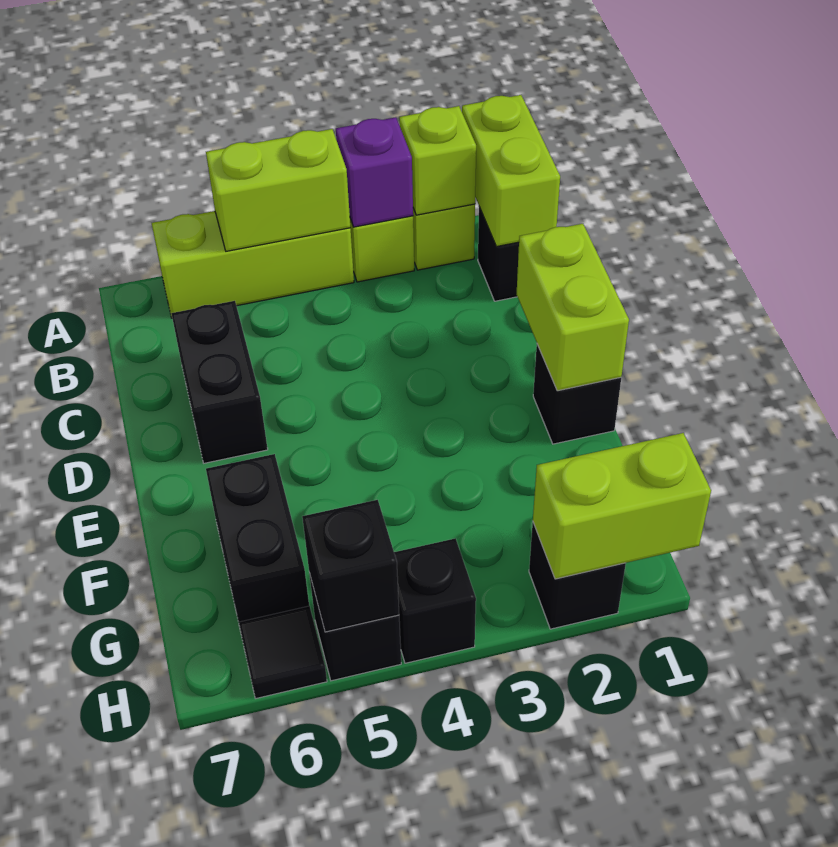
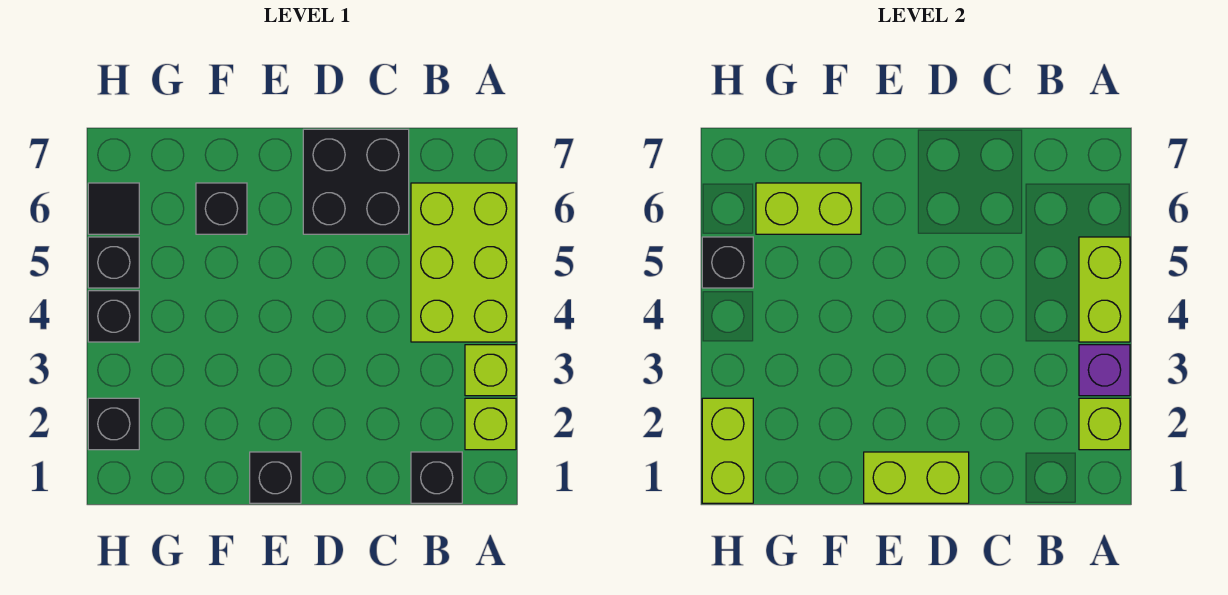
lime brick A1:B1 level 2 -> lime brick F6:G6 level 2
lime brick A4:A6 level 1 -> lime brick A4:B6 level 1
black brick C6:D6 level 1 -> black brick C6:D7 level 1
black brick F6:G6 level 1 -> black brick F6 level 1

